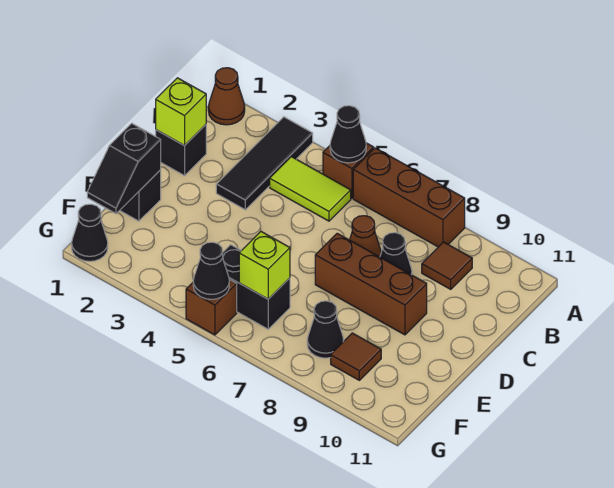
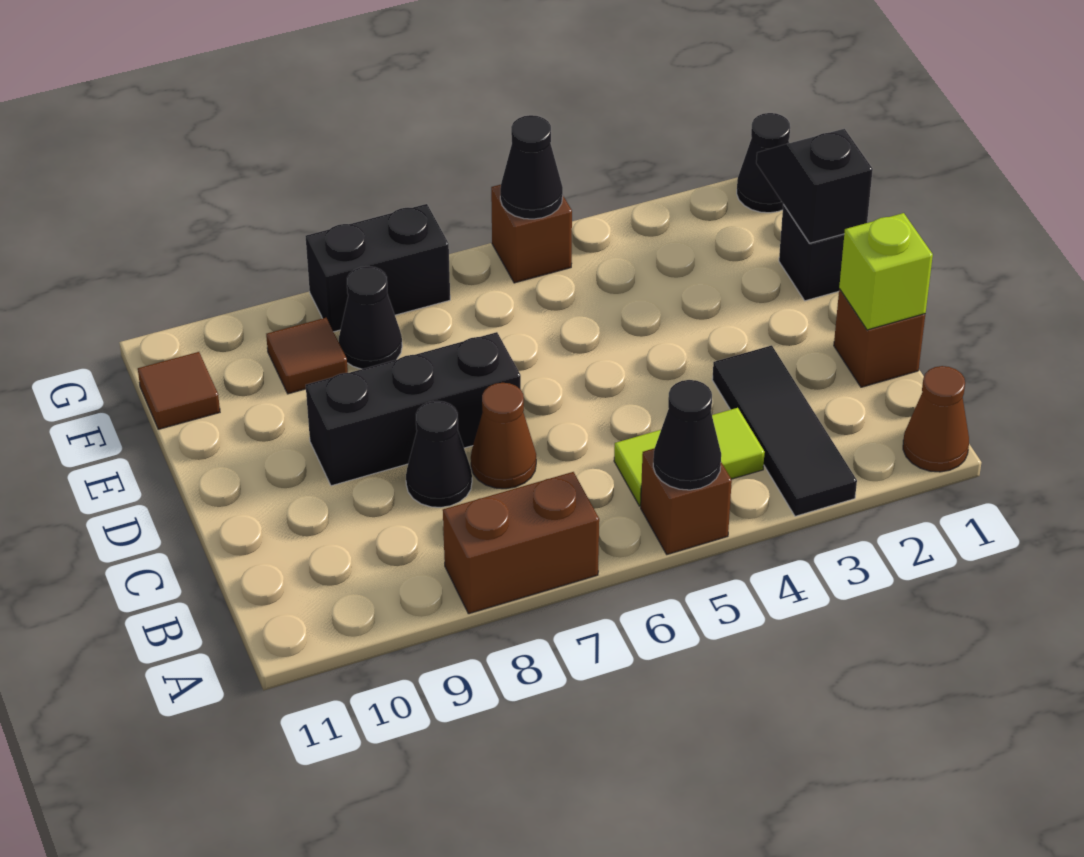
brown brick A6:A8 level 1 -> brown brick A7:A8 level 1
brown tile B9 level 1 -> brown tile F11 level 1
black brick C1 level 1 -> brown brick C1 level 1
brown brick D7:D9 level 1 -> black brick D7:D9 level 1
black brick F5:F6 level 1 -> black brick G7:G8 level 1
lime brick F6 level 2 -> none

